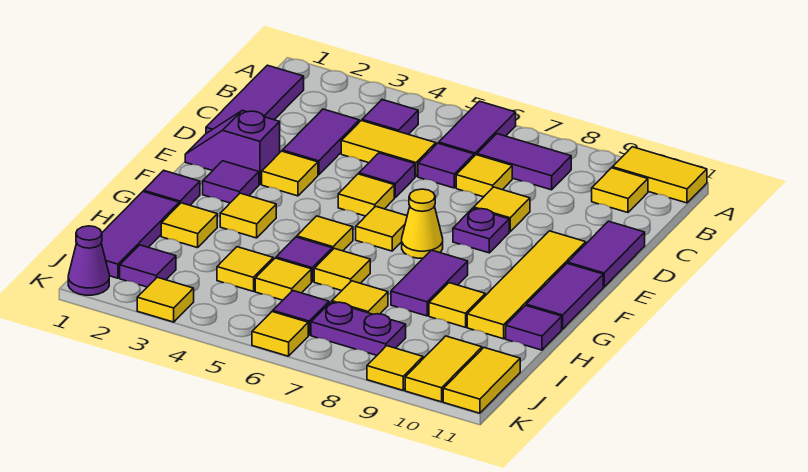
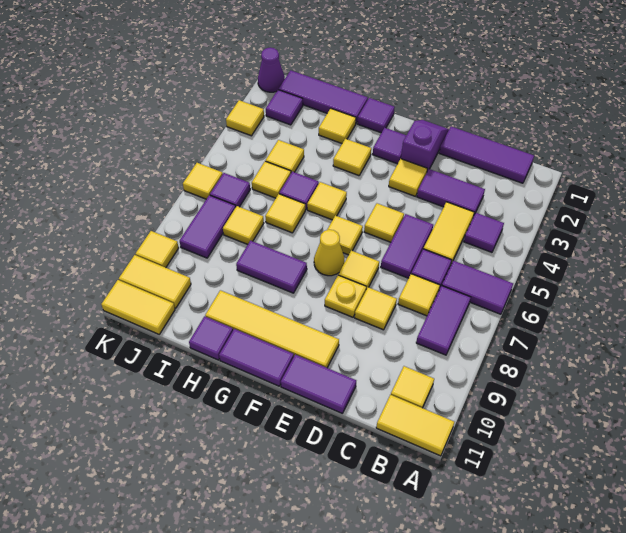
yellow tile A10:A11 level 1 -> yellow tile A11:B11 level 1
purple tile D5 level 1 -> purple tile D5:D6 level 1
purple plate E8 level 1 -> yellow plate E8 level 1
yellow tile H9 level 1 -> yellow tile E7 level 1
purple plate J7:J8 level 1 -> purple tile J7:J8 level 1

